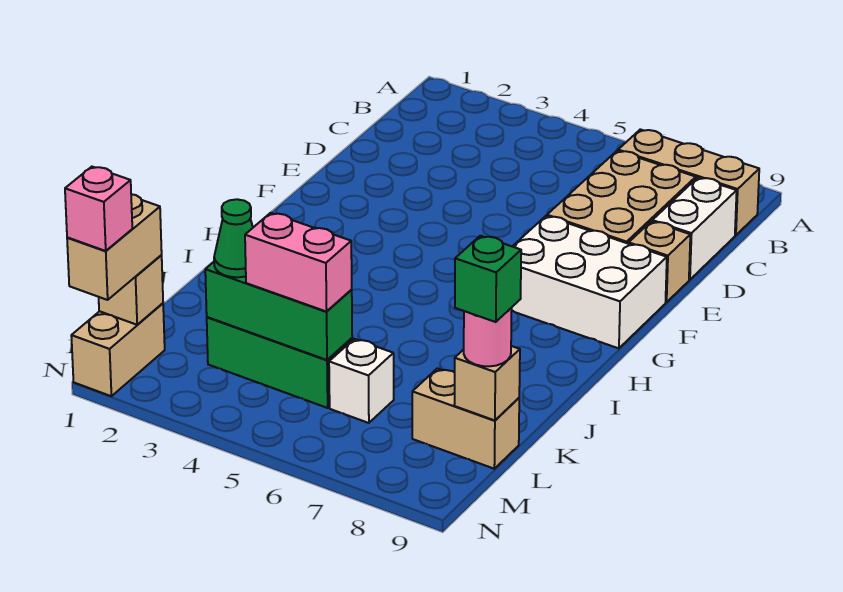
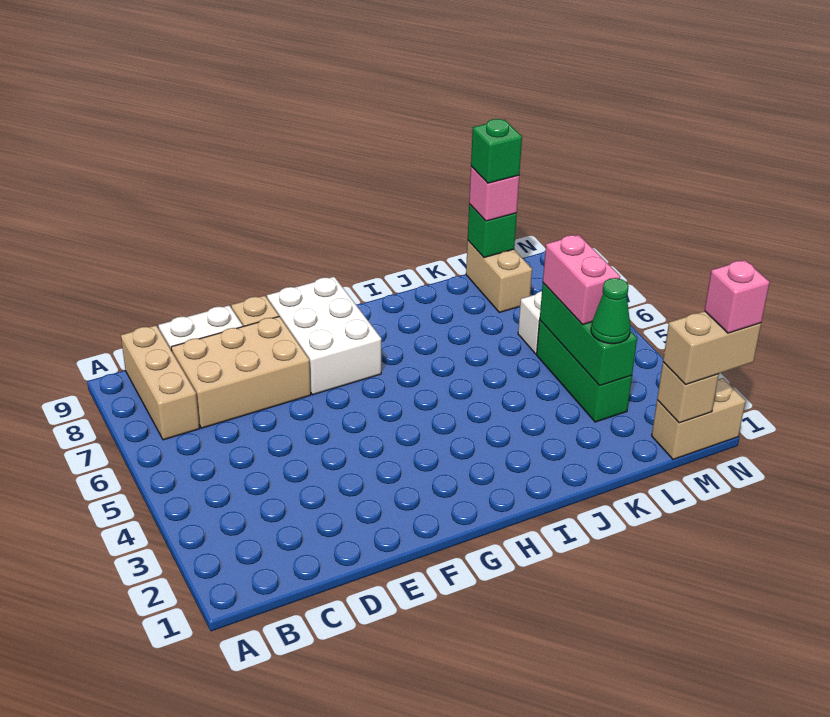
tan brick L9 level 2 -> green brick L9 level 2
pink round brick L9 level 3 -> pink brick L9 level 3

